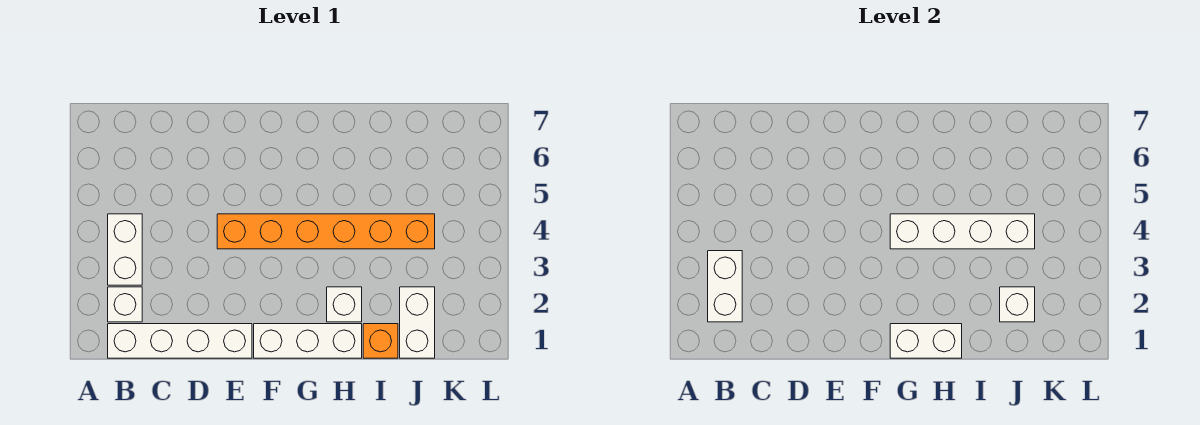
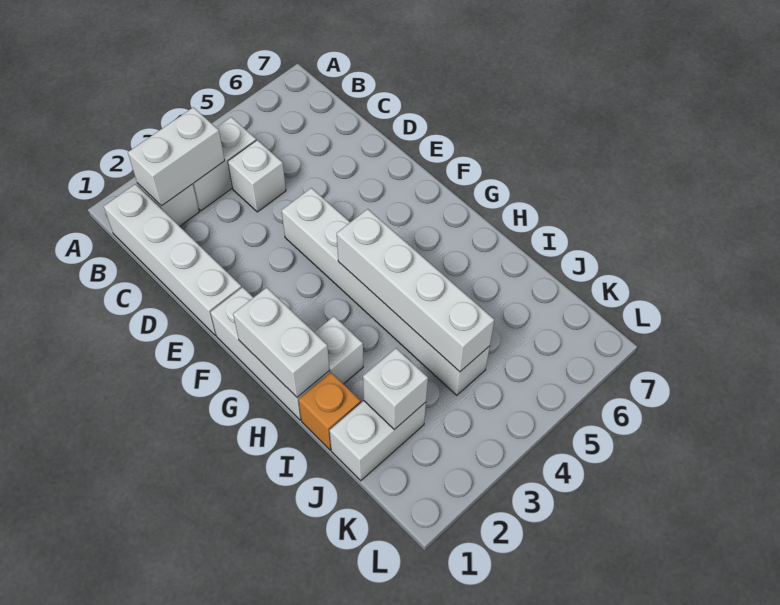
none -> white brick C4 level 1
orange brick E4:J4 level 1 -> white brick E4:J4 level 1

